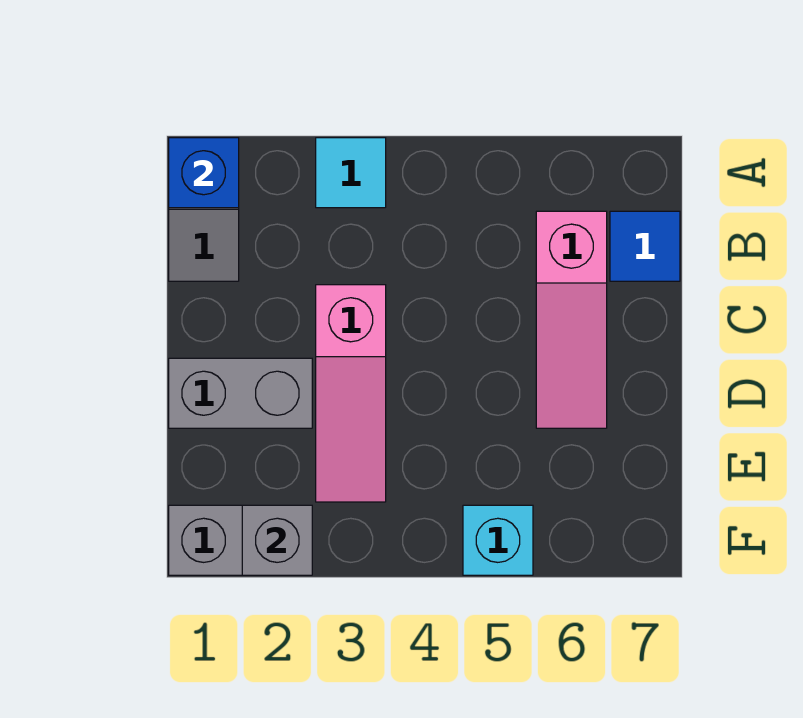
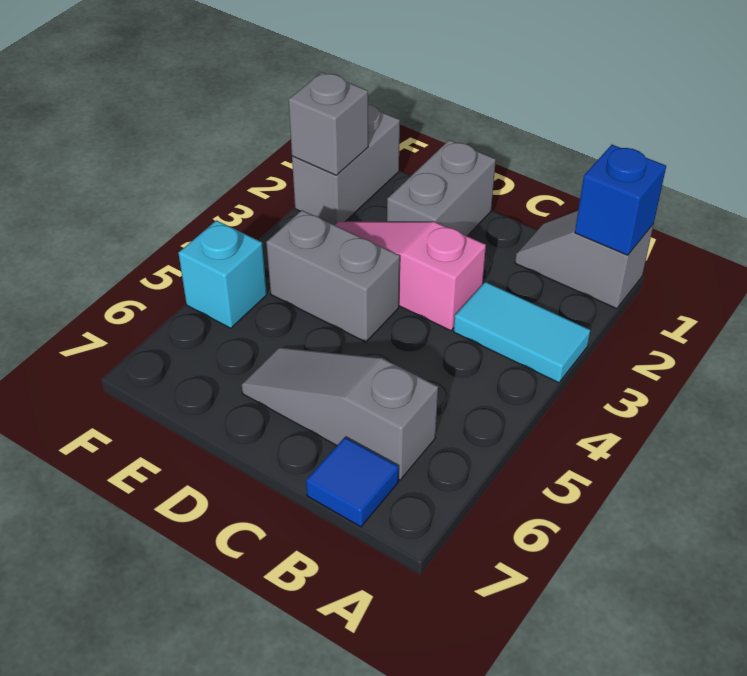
cyan tile A3 level 1 -> cyan tile A3:B3 level 1
pink slope B6:D6 level 1 top B -> grey slope B6:D6 level 1 top B
none -> grey brick D4:E4 level 1

